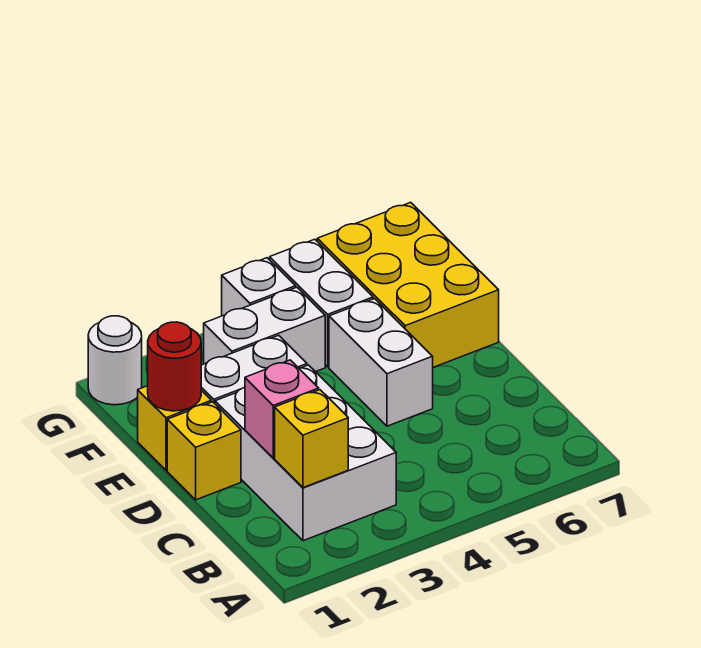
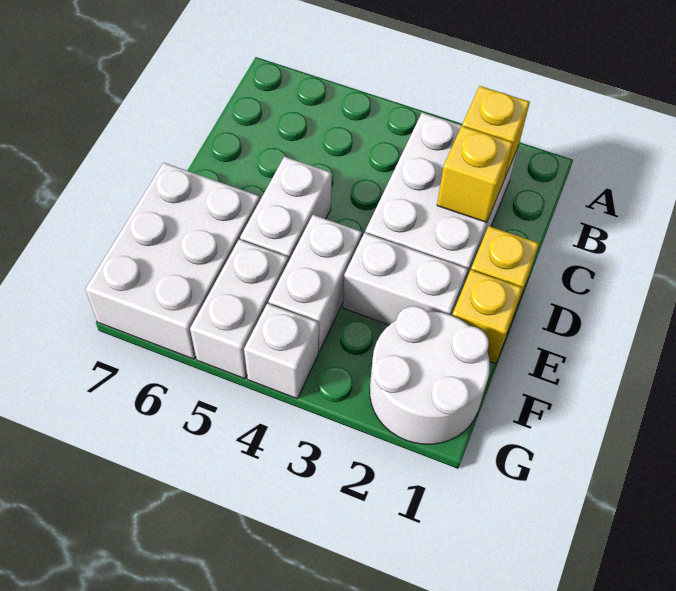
pink brick C2 level 2 -> yellow brick C2 level 2
red round brick E1 level 2 -> none
yellow brick E6:G7 level 1 -> white brick E6:G7 level 1
white brick F3:F4 level 1 -> white brick E4:F4 level 1
white round brick G1 level 1 -> white round brick F1:G2 level 1

